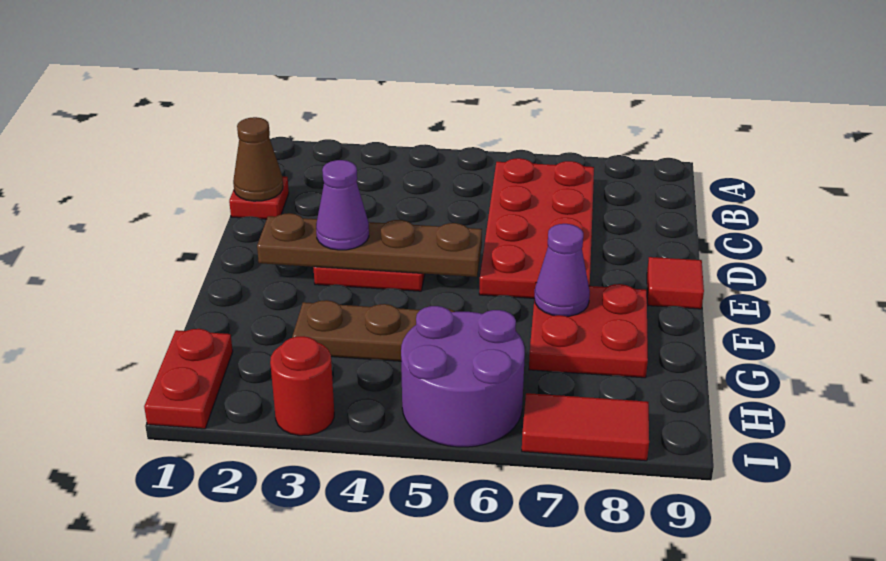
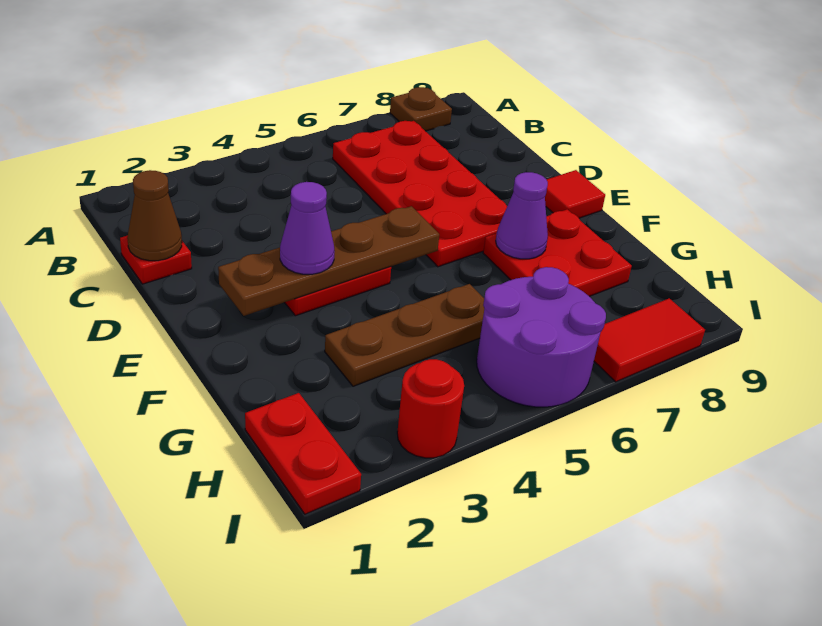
none -> brown plate A8 level 1

